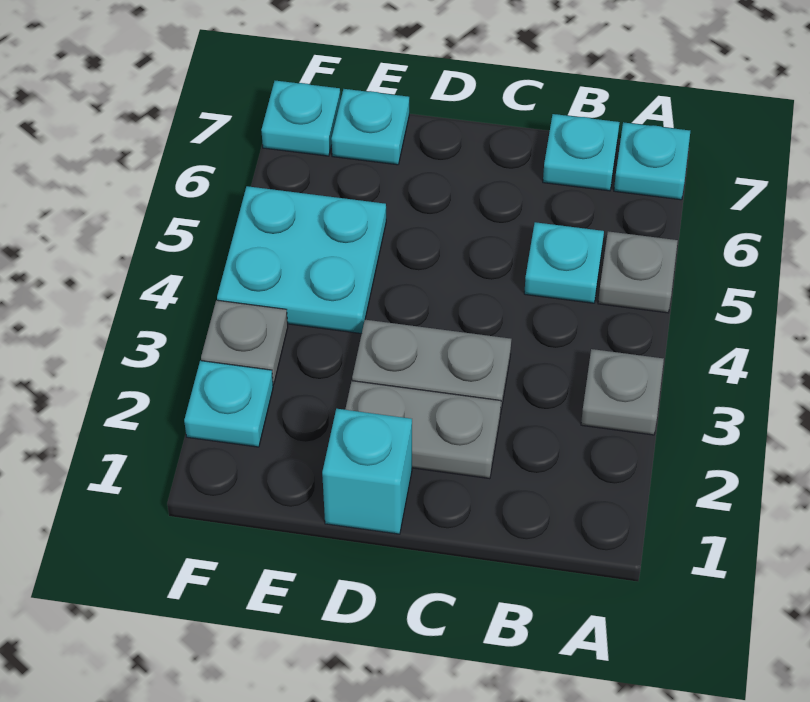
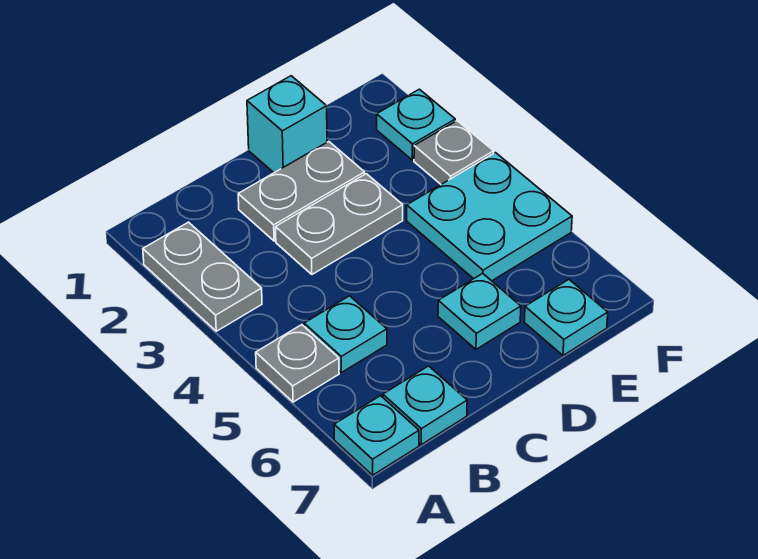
grey plate A3 level 1 -> grey plate A2:A3 level 1
cyan plate F7 level 1 -> cyan plate D6 level 1

